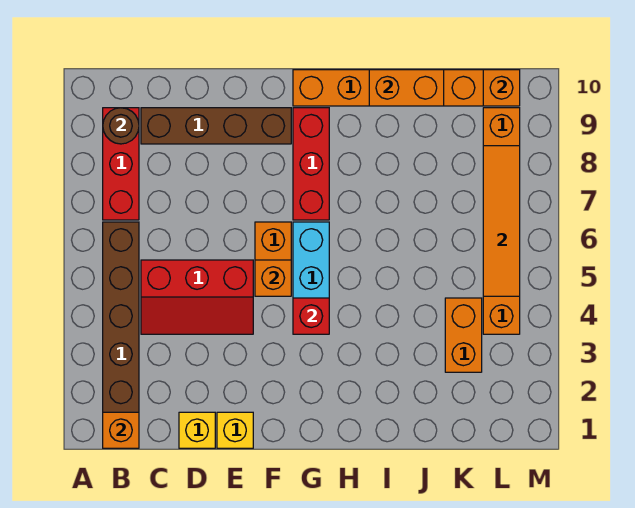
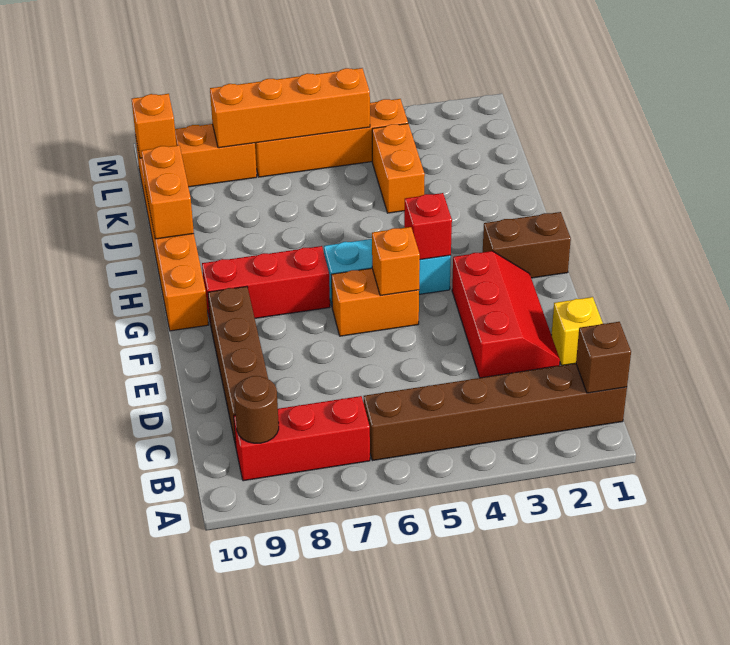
orange brick B1 level 2 -> brown brick B1 level 2
red slope C4:E5 level 1 top 5 -> red slope D2:F3 level 1 top 3
yellow brick E1 level 1 -> none
none -> brown brick G1:G2 level 1
orange brick K3:K4 level 1 -> orange brick J4:K4 level 1
orange tile L5:L8 level 2 -> orange brick L5:L8 level 2

